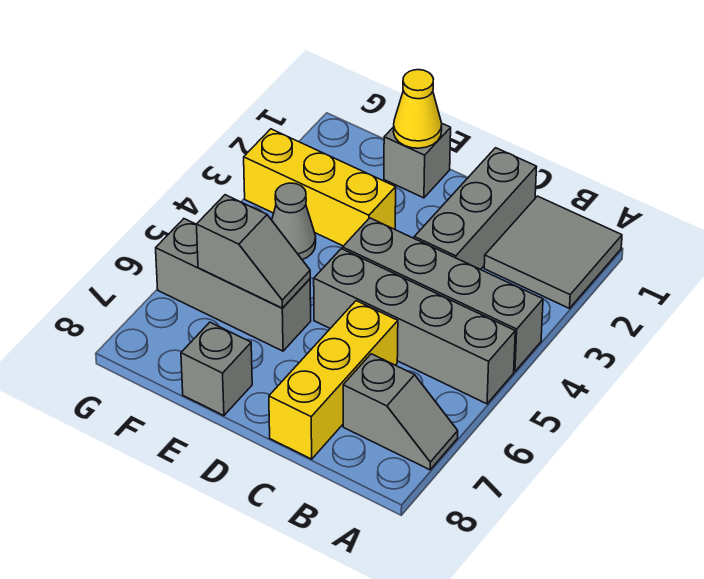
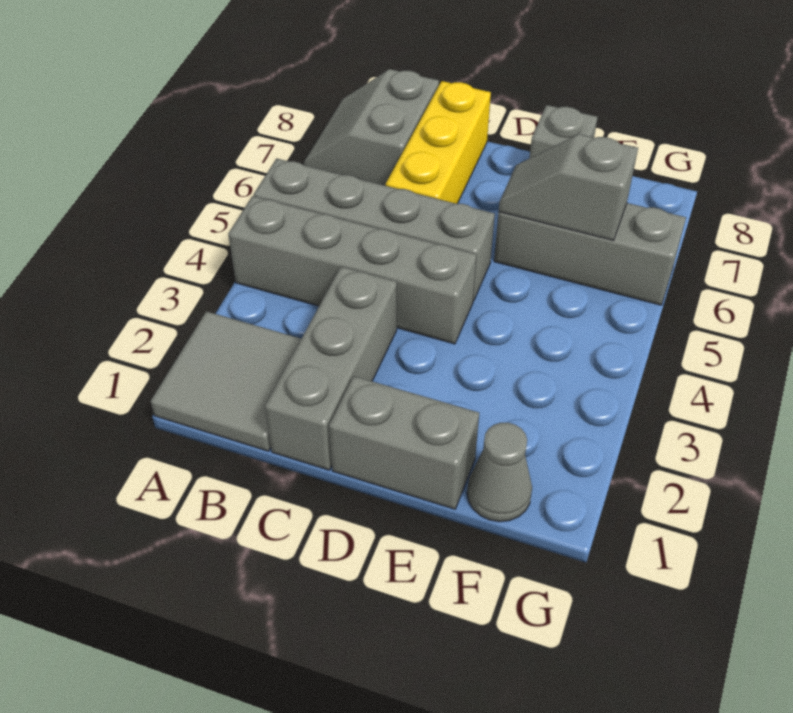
grey slope A7:B7 level 1 top B -> grey slope A7:B8 level 1 top B
grey brick E1 level 1 -> grey brick D1:E1 level 1
yellow cone E1 level 2 -> none
yellow brick E3:G3 level 1 -> none
grey cone F4 level 1 -> grey cone F1 level 1

